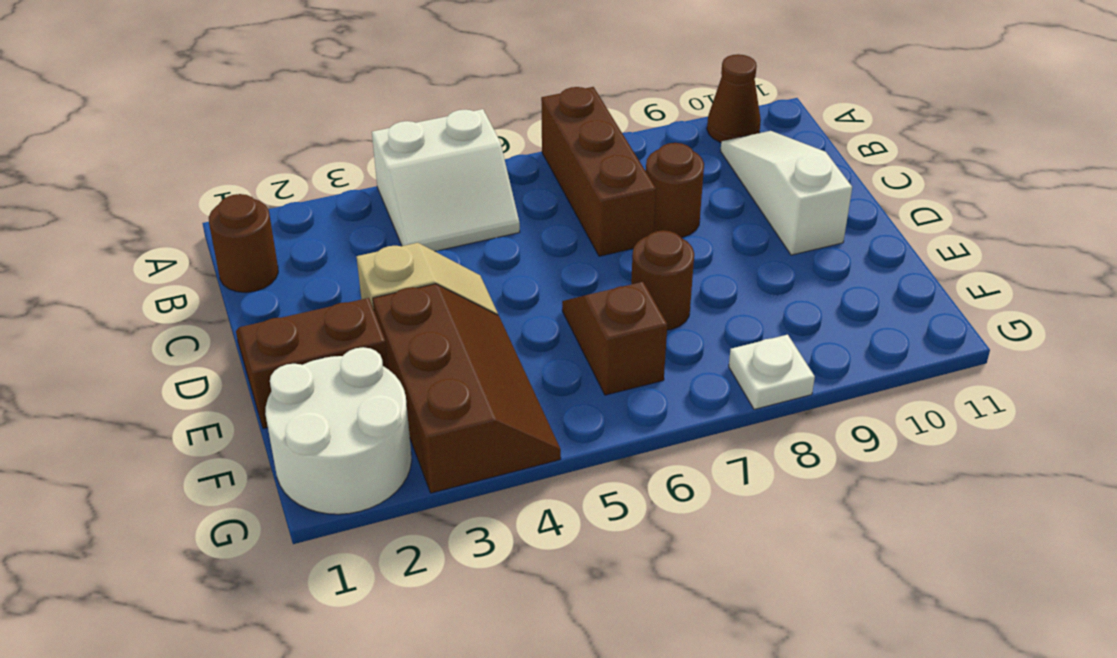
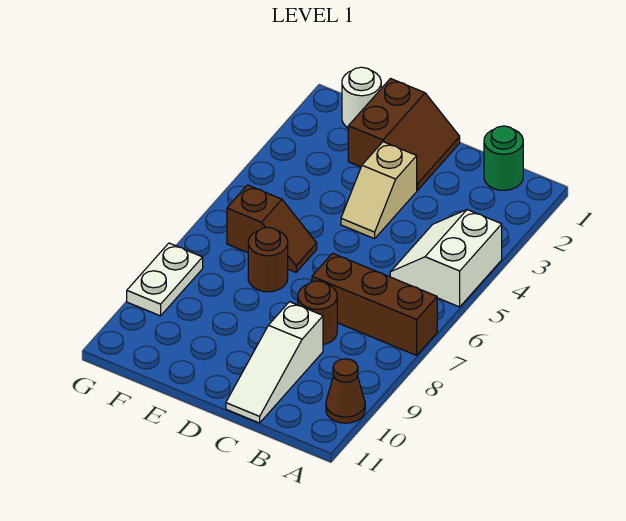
brown round brick B1 level 1 -> green round brick B1 level 1
white slope B10:D10 level 1 top D -> white slope C9:C11 level 1 top 9
brown slope E3:G4 level 1 top 3 -> none
white round brick F1:G2 level 1 -> white round brick F1 level 1
white plate G8 level 1 -> white plate G8:G9 level 1

